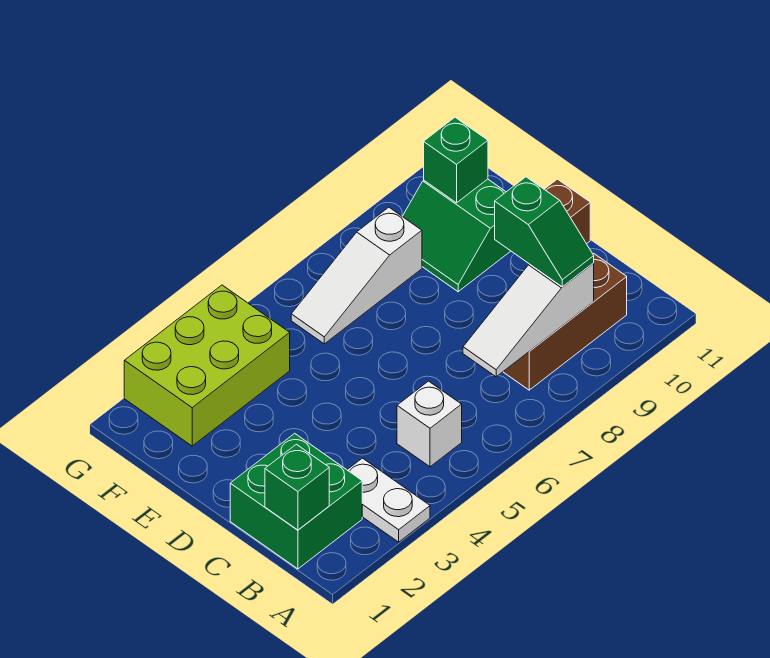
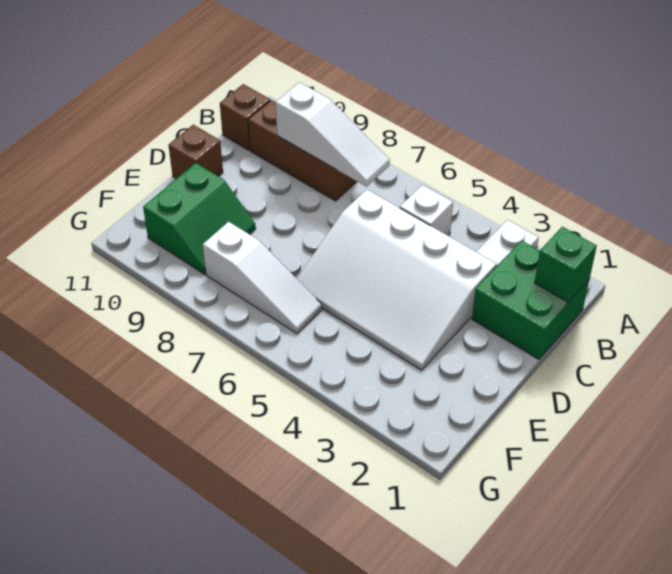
green slope B9:C9 level 3 top C -> none
none -> brown brick B11 level 1
none -> white slope C3:E6 level 1 top C
lime brick F2:G4 level 1 -> none
green brick F10 level 2 -> none

